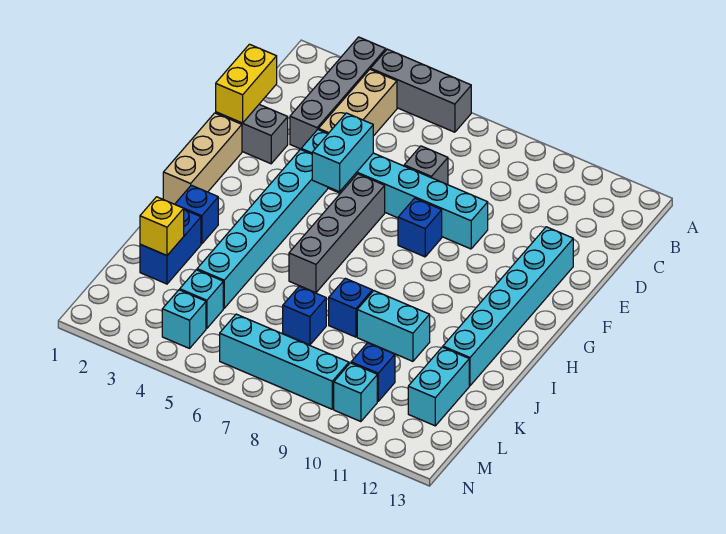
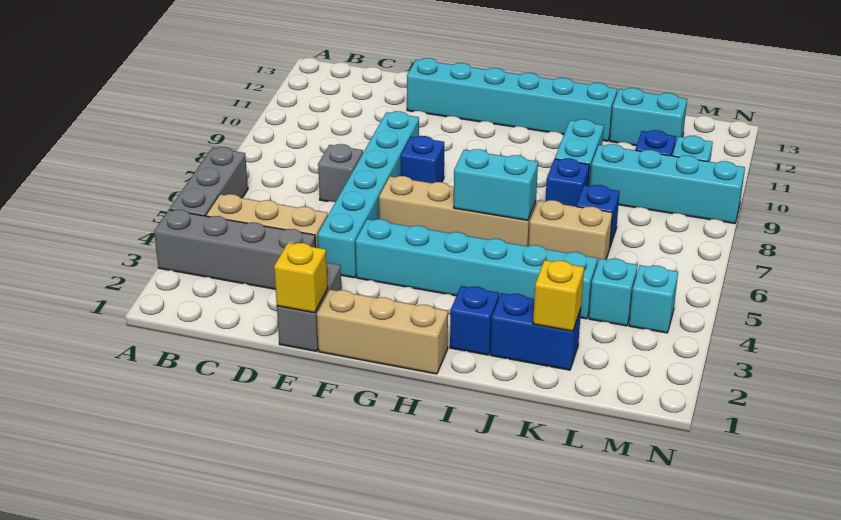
yellow brick D1:E1 level 2 -> yellow brick E1 level 2
cyan brick E5:F5 level 2 -> cyan brick H6:I6 level 2
grey brick F6:I6 level 1 -> tan brick F6:I6 level 1
none -> tan brick J6:K6 level 1
cyan brick M6:M9 level 1 -> cyan brick K9:N9 level 1

